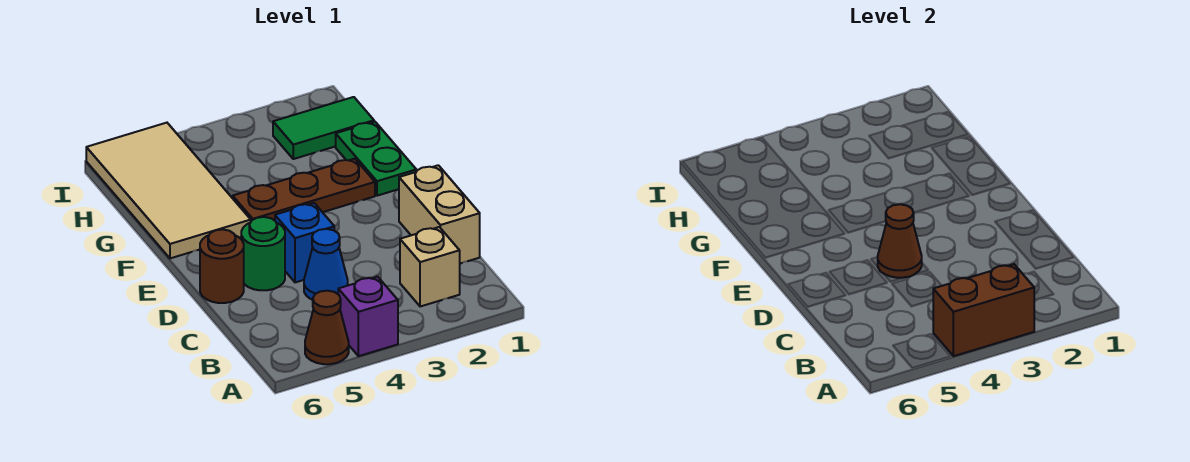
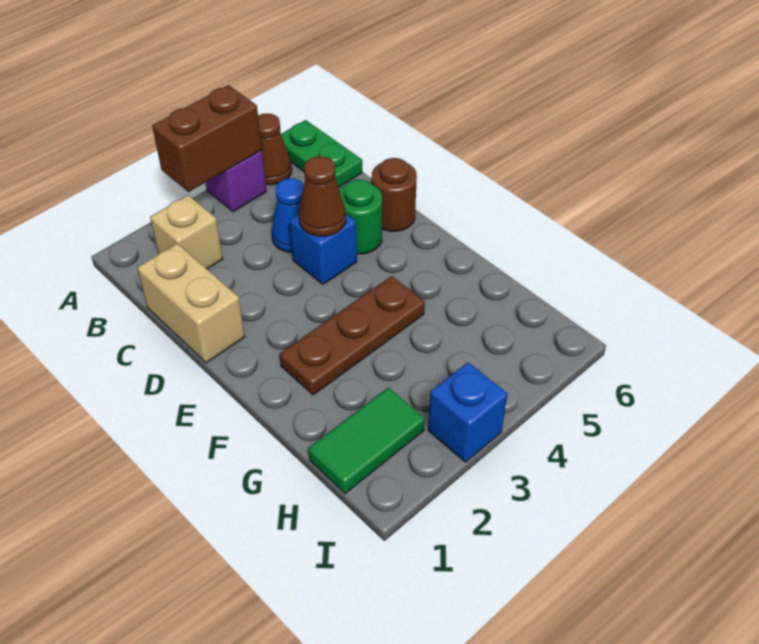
green plate F1:G1 level 1 -> green plate A6:B6 level 1
tan tile F5:I6 level 1 -> none
none -> blue brick I3 level 1

